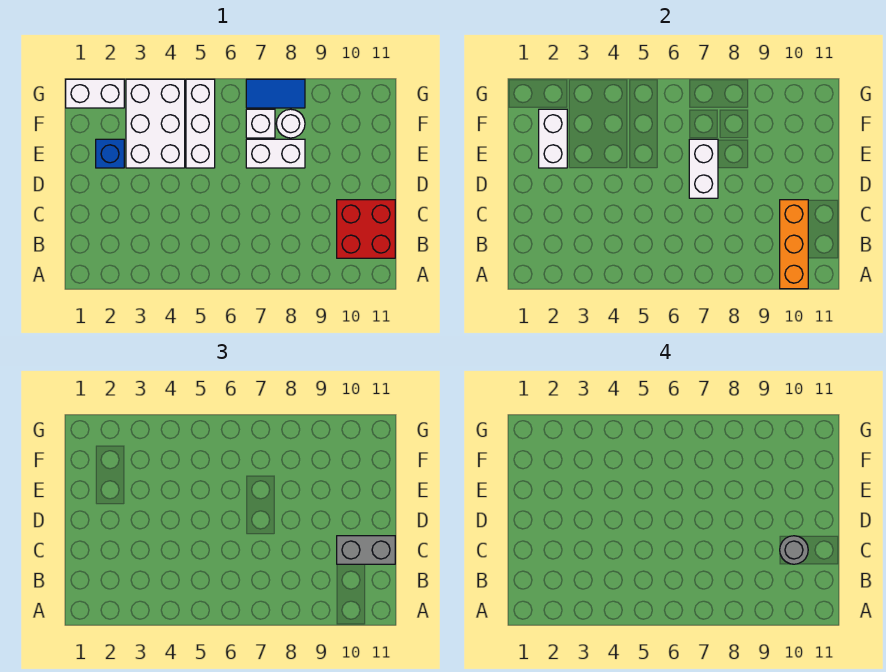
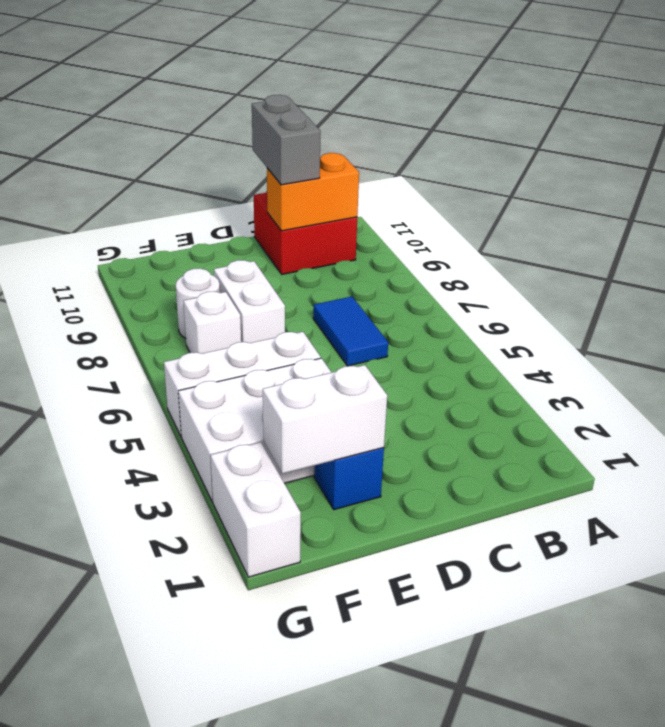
orange brick A10:C10 level 2 -> orange brick B10:C10 level 2
grey round brick C10 level 4 -> none
white brick D7:E7 level 2 -> none
blue tile G7:G8 level 1 -> blue tile C6:C7 level 1

